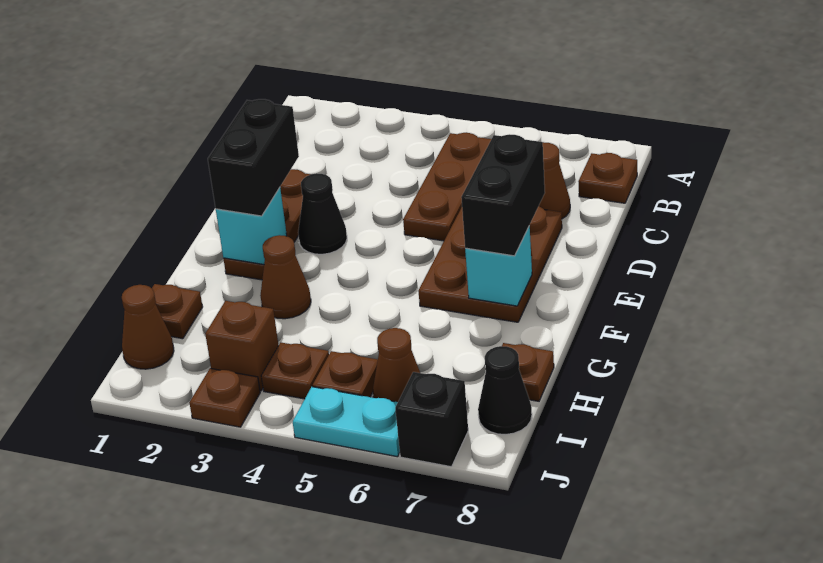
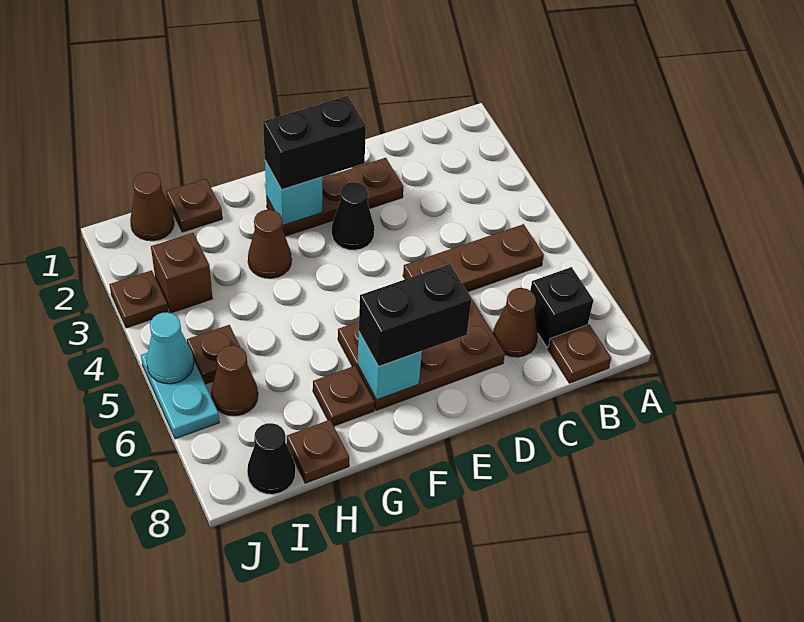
brown plate I4 level 1 -> brown plate G7 level 1
none -> cyan cone J5 level 2
black brick J7 level 1 -> black brick B7 level 1

